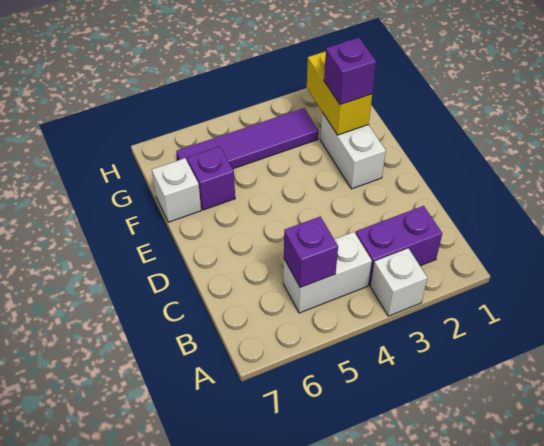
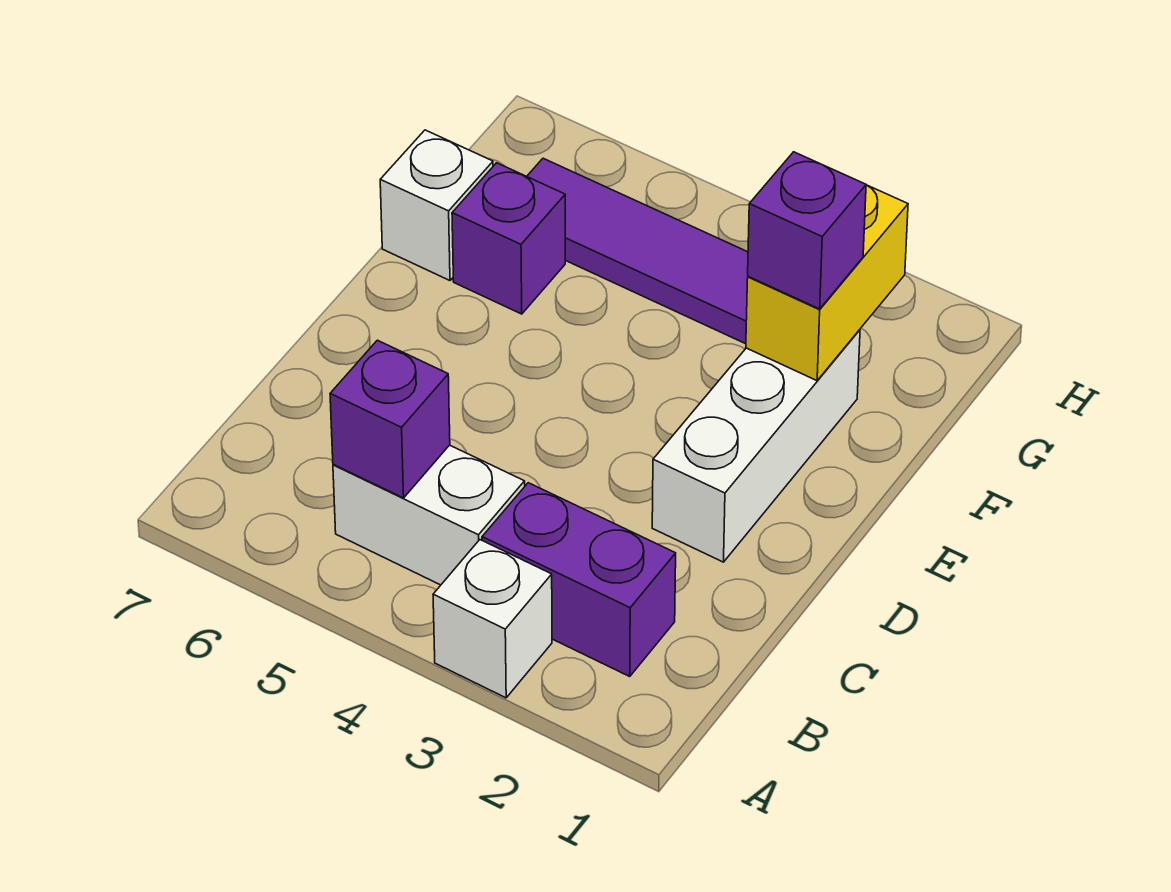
white brick E2:F2 level 1 -> white brick D2:F2 level 1

